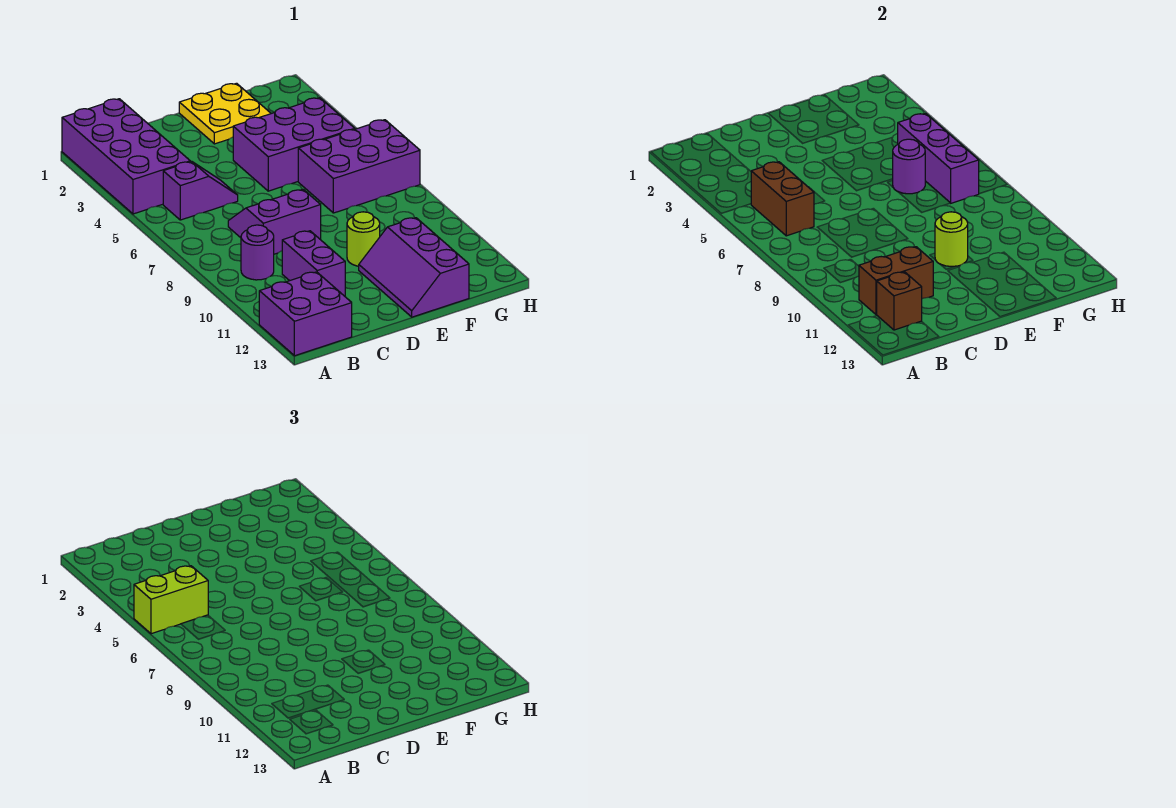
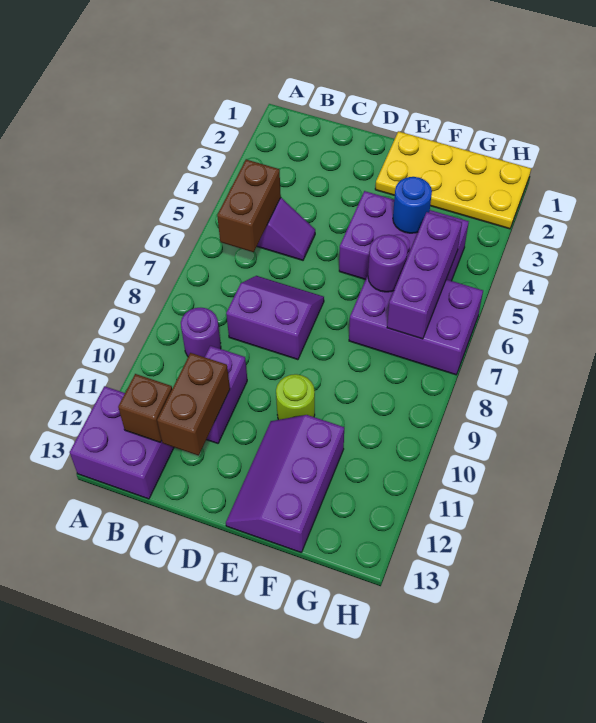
purple brick A1:B4 level 1 -> none
lime brick A5:B5 level 3 -> none
brown brick B11:C11 level 2 -> brown brick C11:C12 level 2
yellow plate E1:F2 level 1 -> yellow plate E1:H2 level 1
lime round brick E10 level 2 -> none
none -> blue round brick F4 level 2

